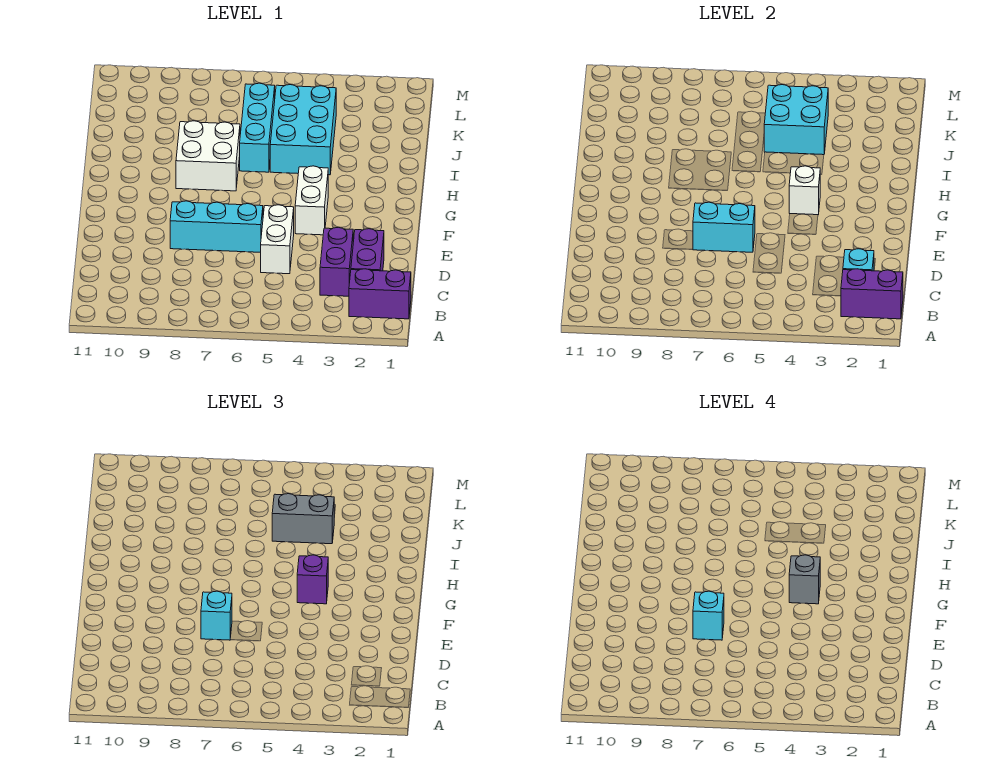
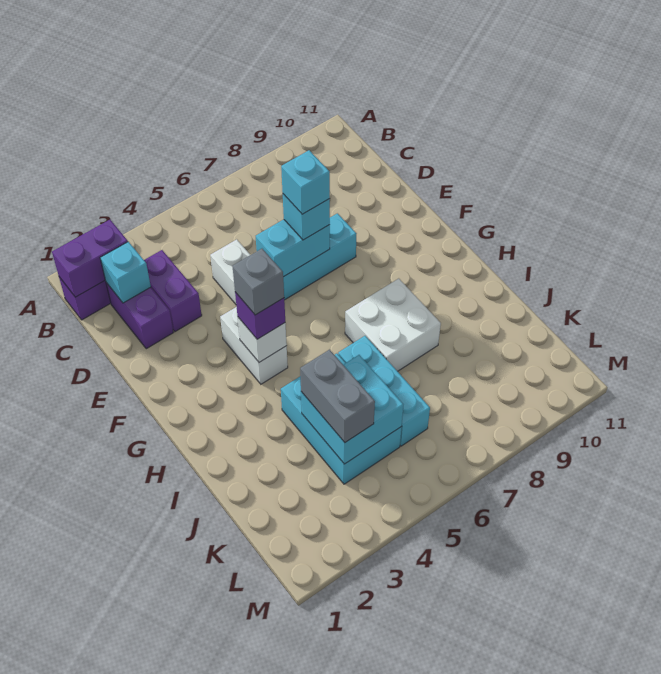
grey brick J4:J5 level 3 -> grey brick J4:K4 level 3

